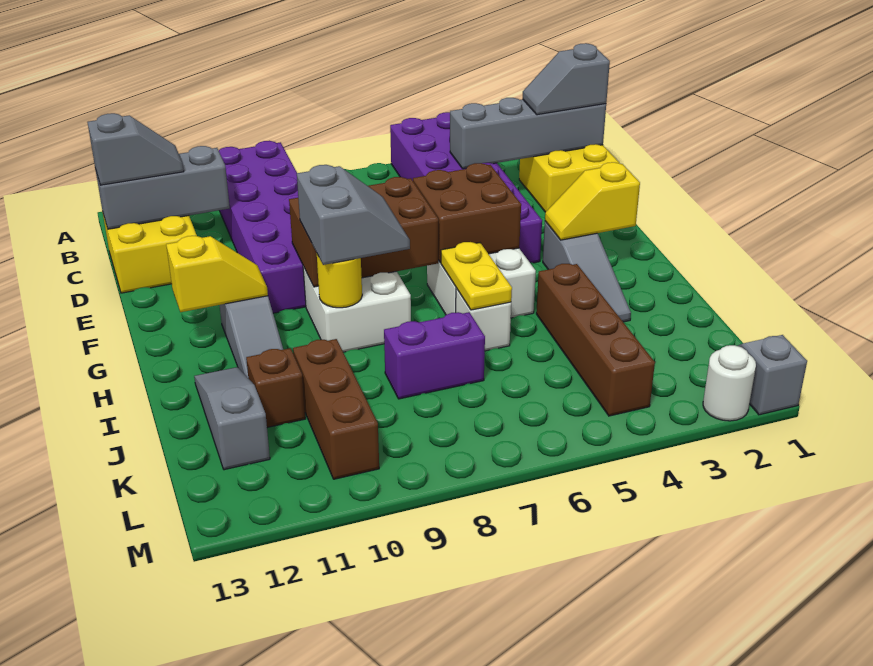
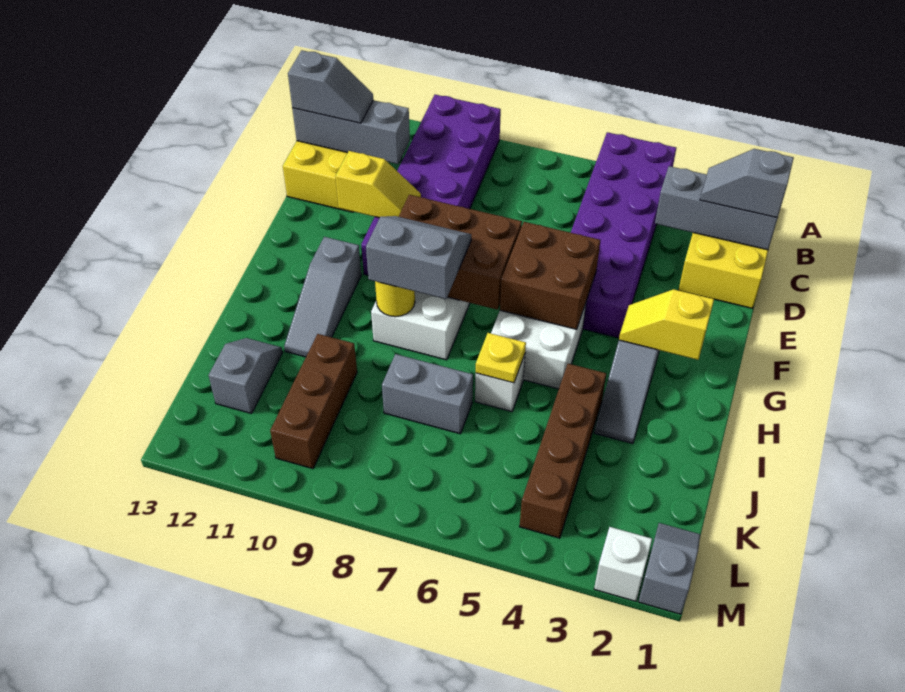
grey brick C1:C4 level 2 -> grey brick C1:C3 level 2
grey slope G8:H9 level 3 top 9 -> grey slope G8:H9 level 3 top H
yellow slope G11:G12 level 2 top 12 -> yellow slope E10:E11 level 2 top 11
yellow plate H6:I6 level 2 -> yellow plate I6 level 2
grey slope I12:K12 level 1 top K -> grey slope J12:K12 level 1 top K
purple brick J7:J8 level 1 -> grey brick J7:J8 level 1
brown brick J11 level 1 -> none
white round brick M2 level 1 -> white brick M2 level 1

